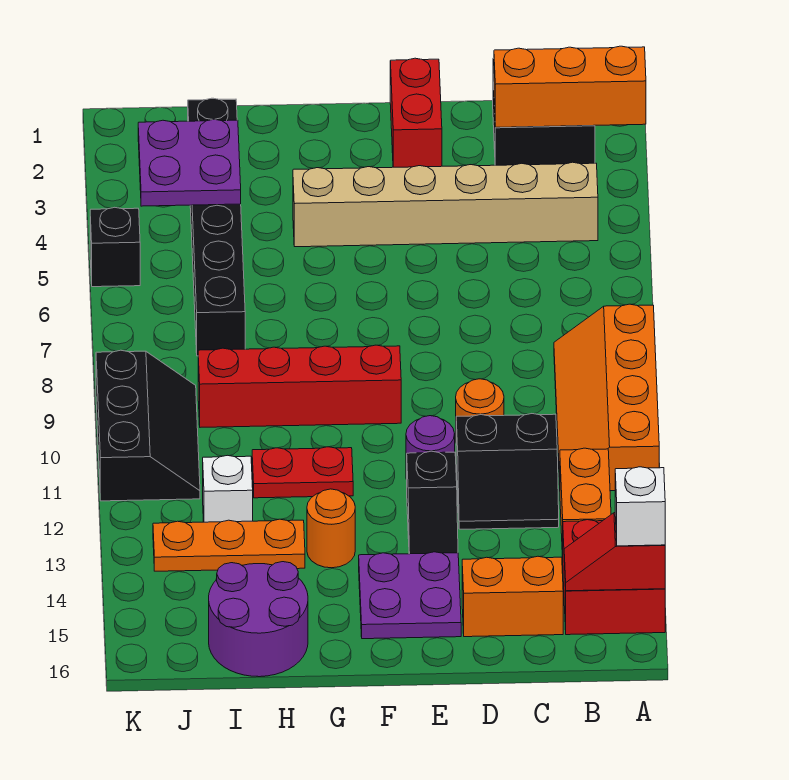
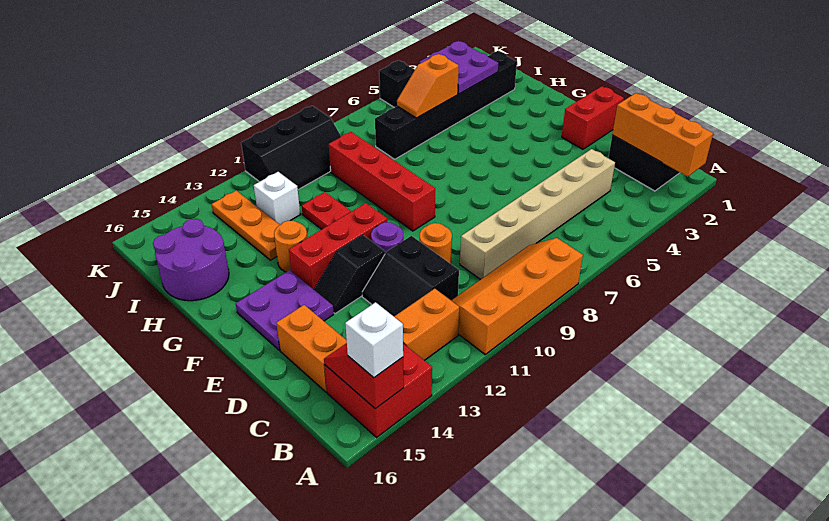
tan brick B4:G4 level 1 -> tan brick C4:C9 level 1
none -> red brick F11:F13 level 1
none -> orange slope I5:I6 level 2 top 5

